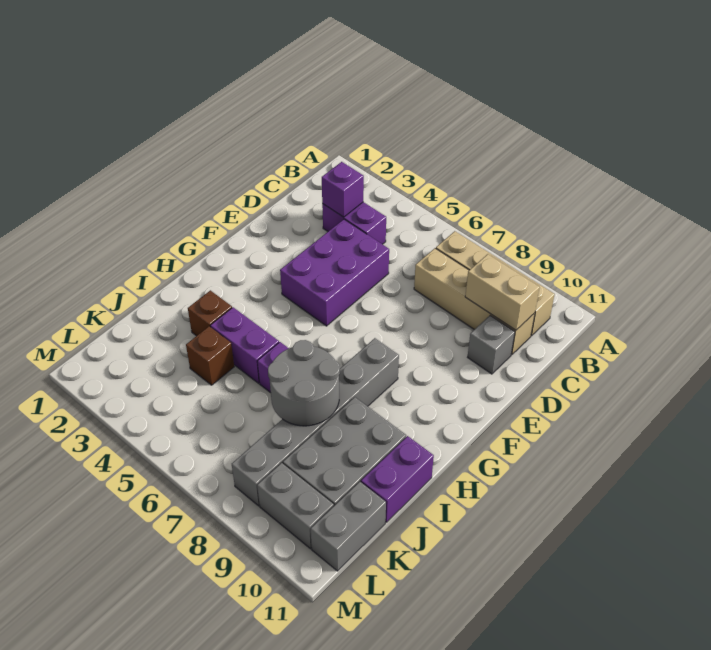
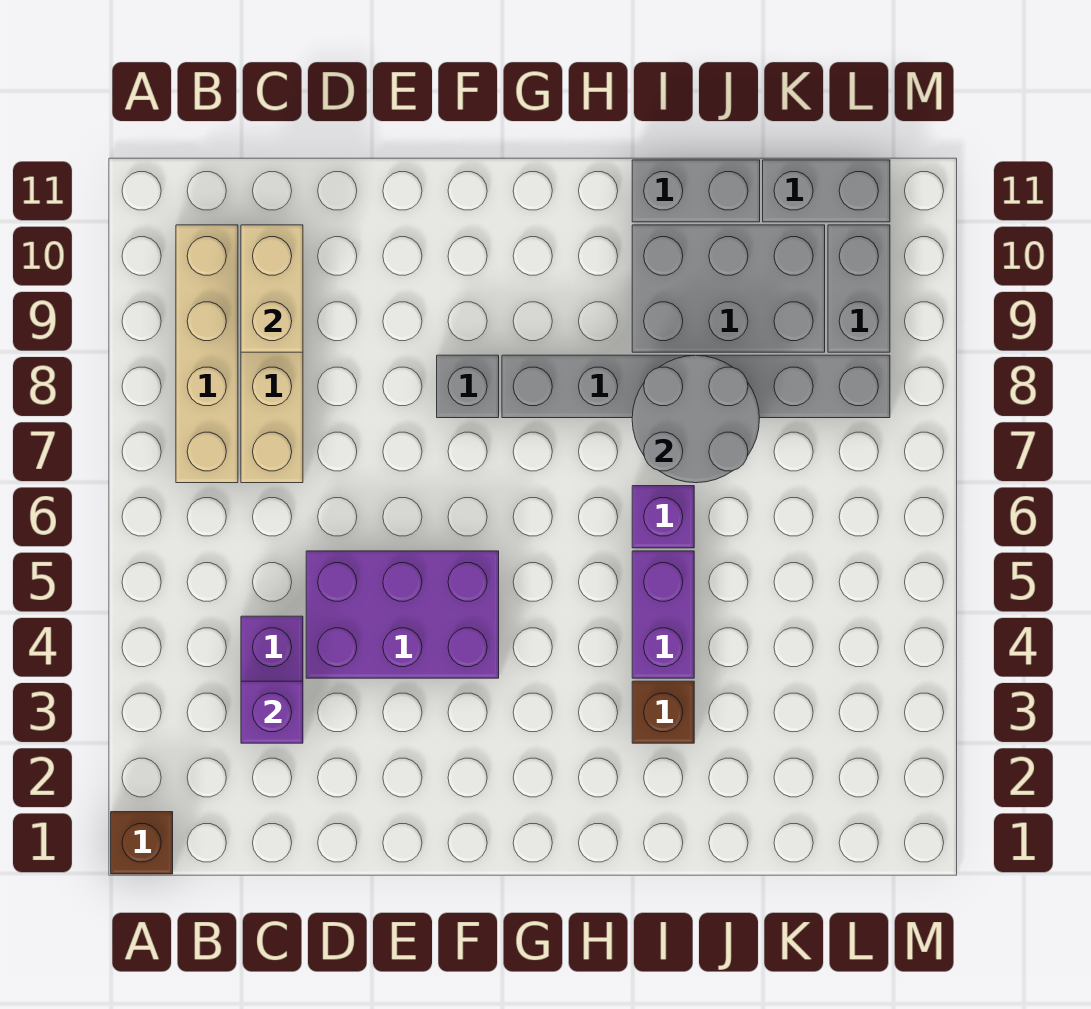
grey brick D10 level 1 -> grey brick F8 level 1
purple brick I11:J11 level 1 -> grey brick I11:J11 level 1
brown brick J4 level 1 -> brown brick A1 level 1

